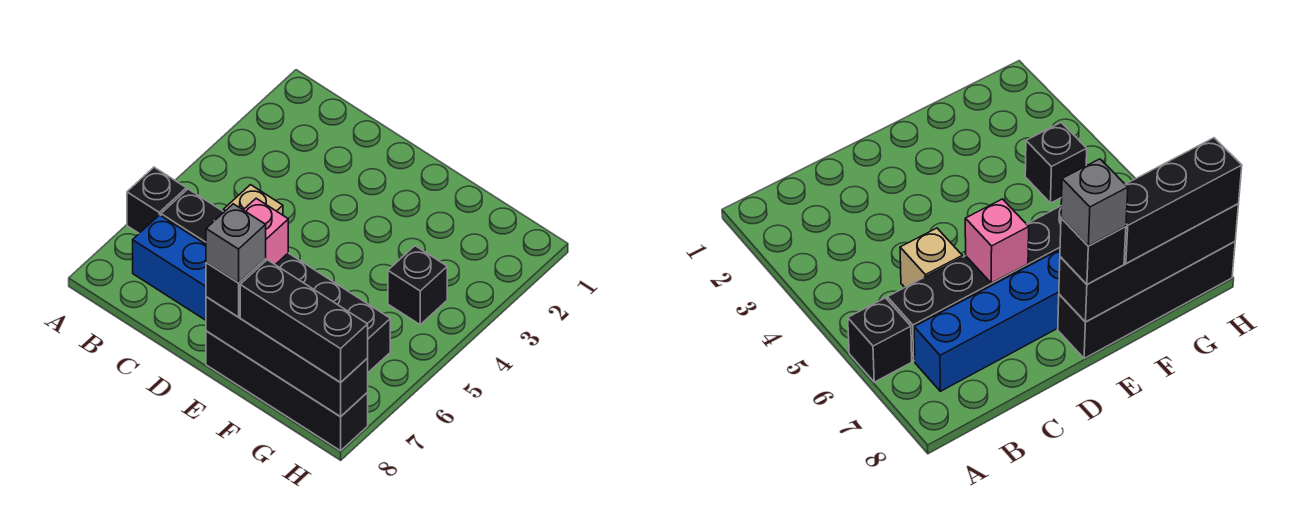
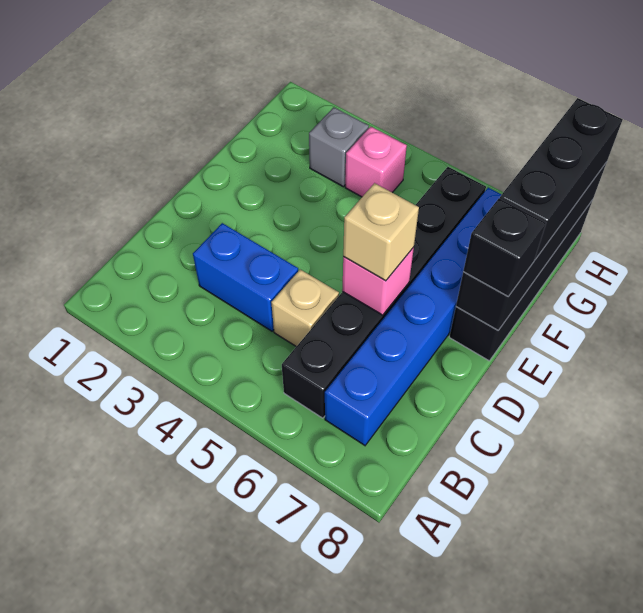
black brick A6 level 1 -> none
none -> blue brick C3:C4 level 1
none -> tan brick D6 level 3
grey brick E8 level 4 -> grey brick G3 level 1
black brick G4 level 1 -> pink brick G4 level 1

